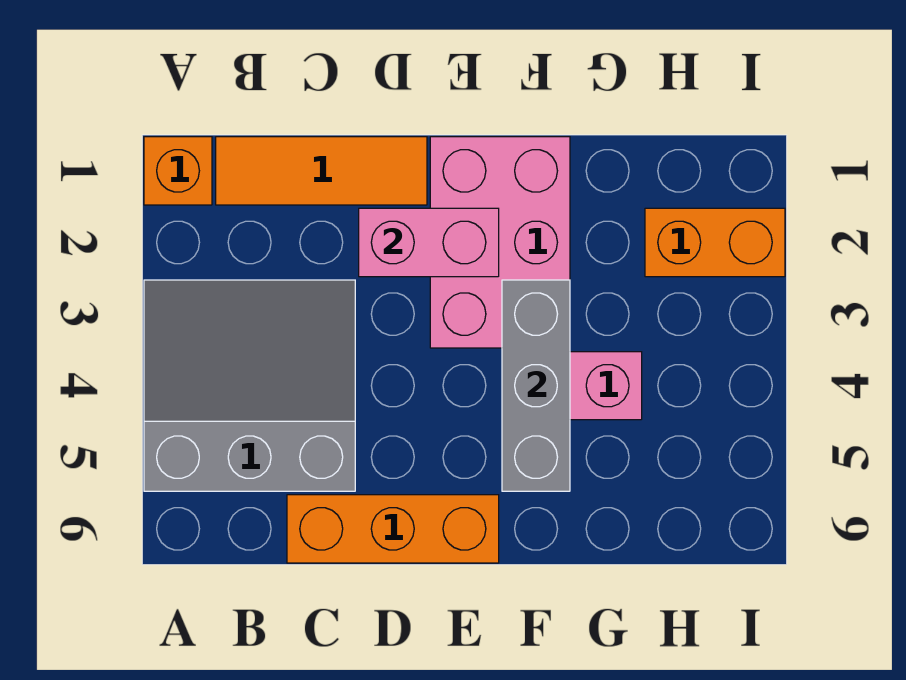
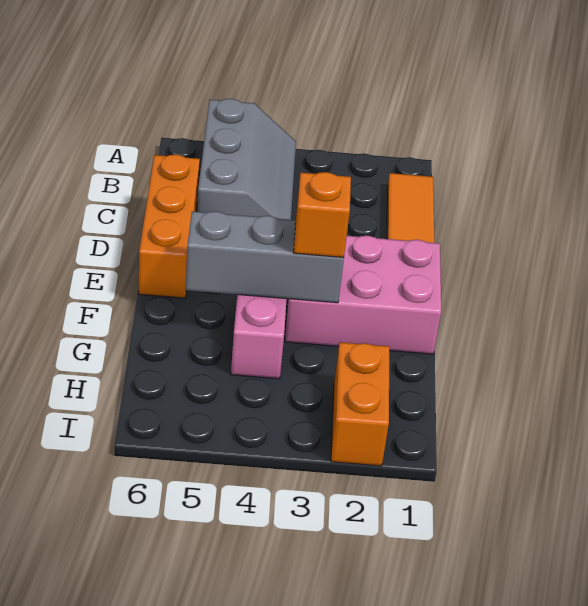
orange brick A1 level 1 -> orange brick F3 level 3
grey slope A3:C5 level 1 top 5 -> grey slope A4:C5 level 1 top 5
pink brick D2:E2 level 2 -> none

